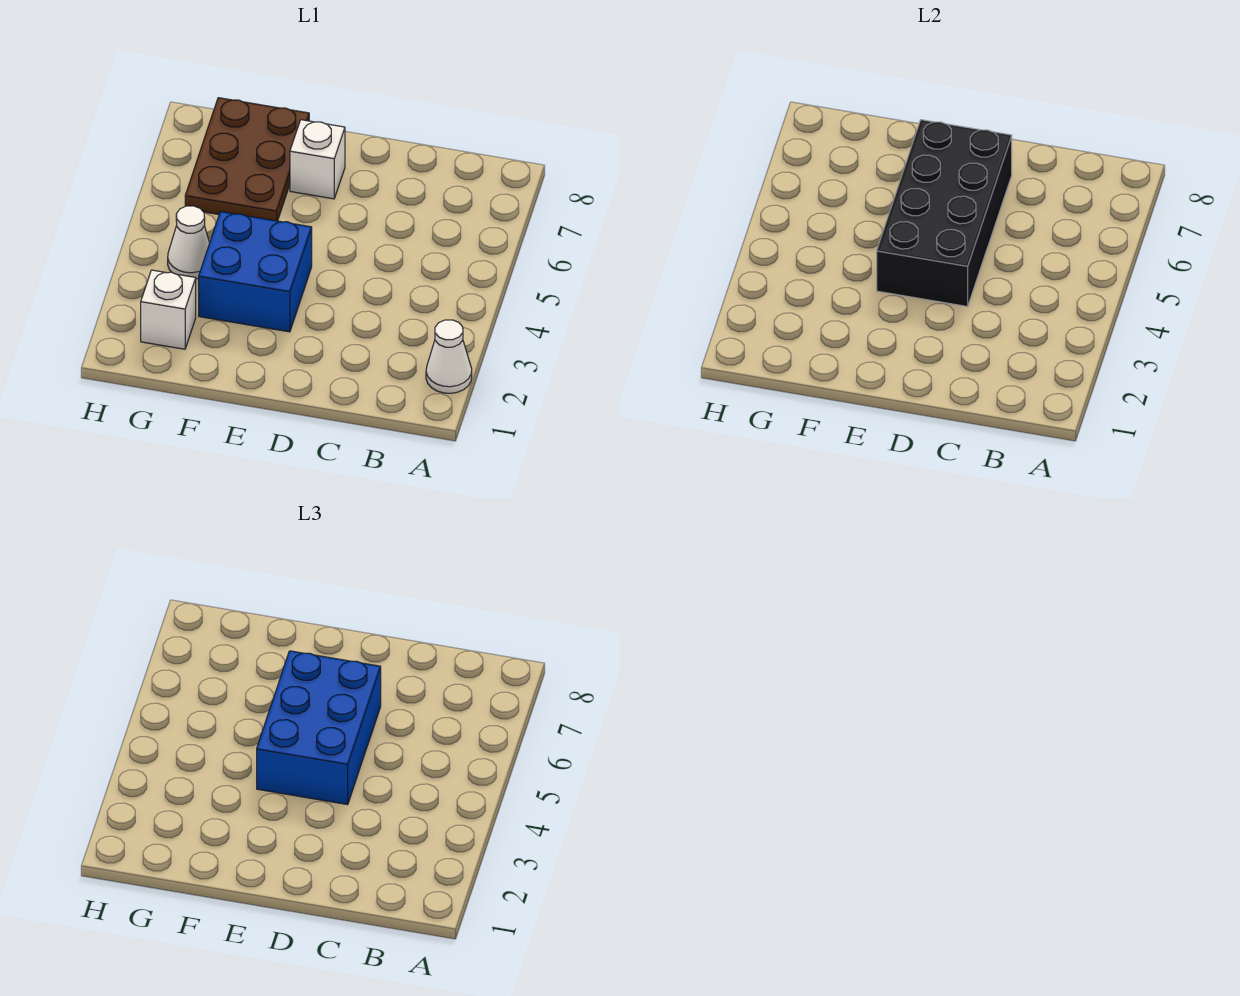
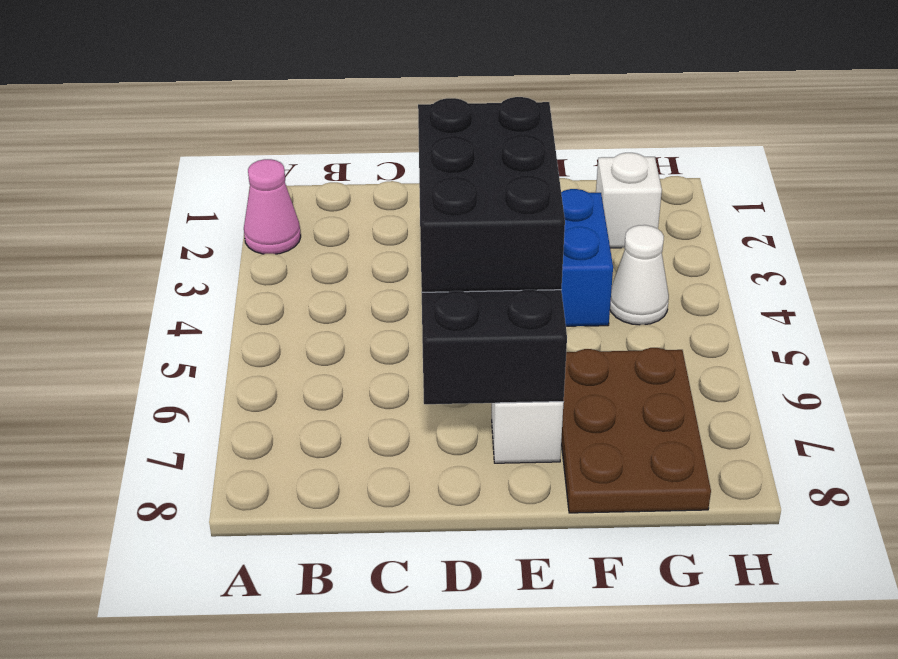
white cone A2 level 1 -> pink cone A2 level 1
blue brick D4:E6 level 3 -> black brick D4:E6 level 3

